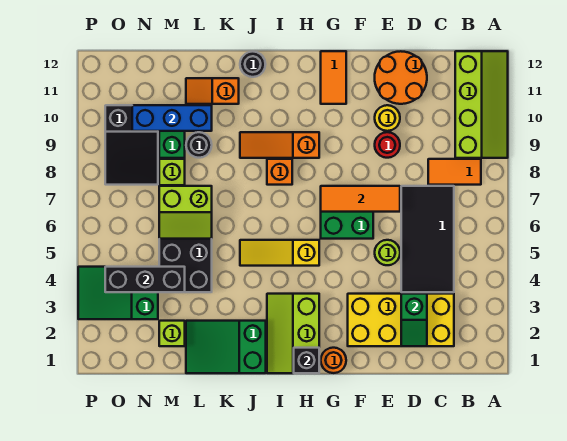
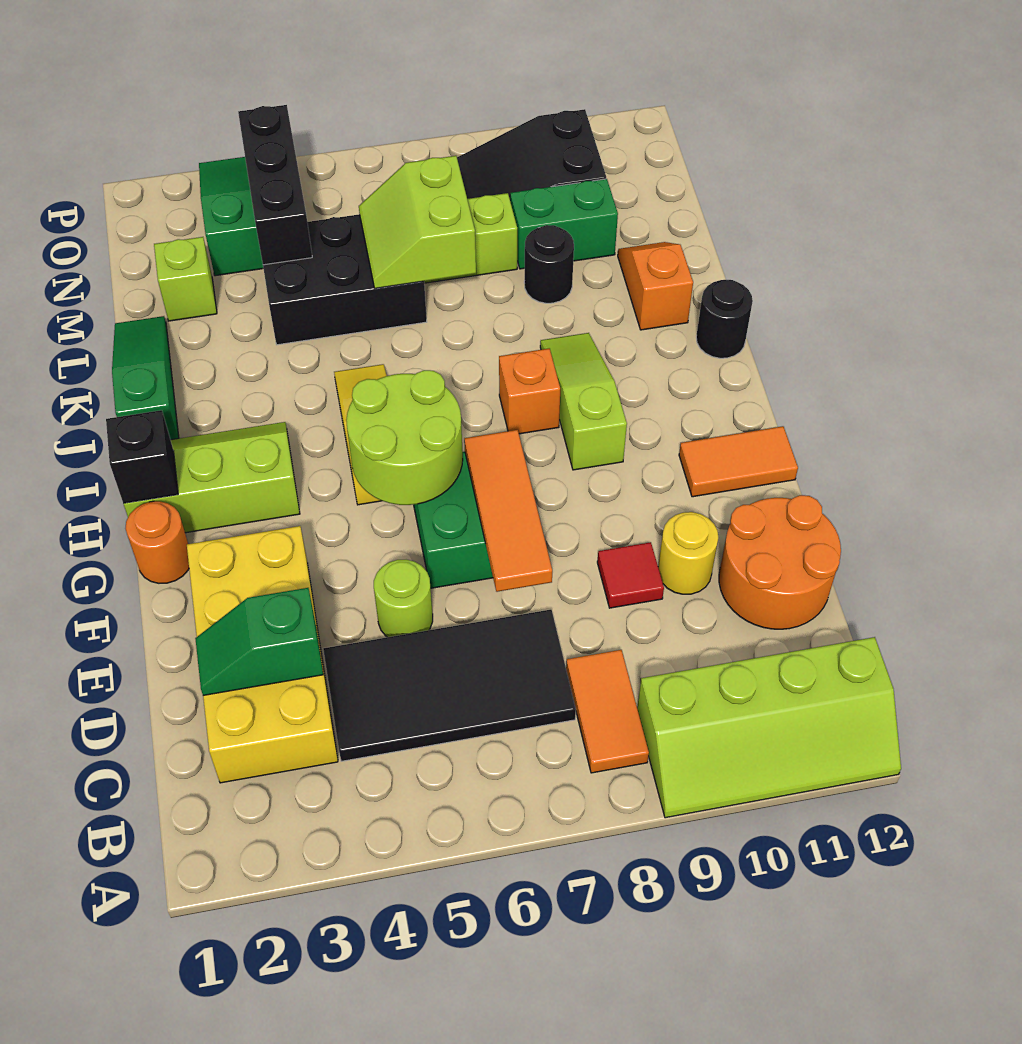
red round brick E9 level 1 -> red tile E9 level 1
none -> lime round brick G5:H6 level 2
orange slope H9:J9 level 1 top H -> lime slope H9:J9 level 1 top H
green slope J1:L2 level 1 top J -> green slope J1:L1 level 1 top J
blue brick L10:N10 level 2 -> none

